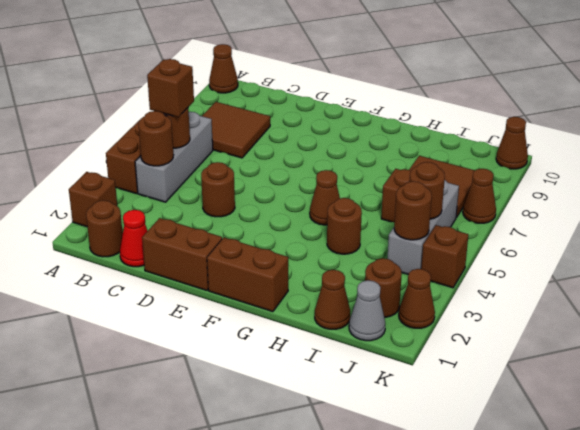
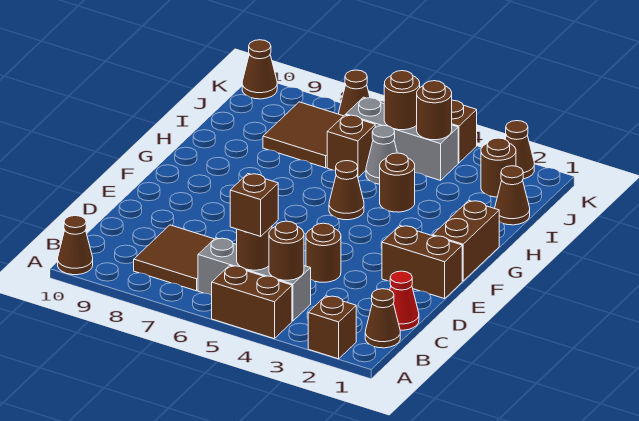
brown round brick B1 level 1 -> brown cone B1 level 1
brown brick D1:E1 level 1 -> brown brick E1:E2 level 1
grey cone J1 level 1 -> grey cone I5 level 1

